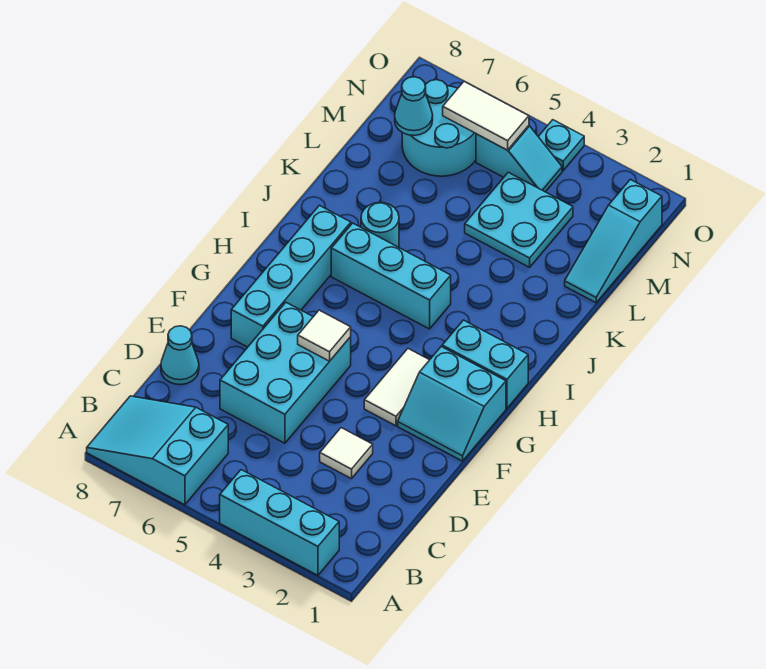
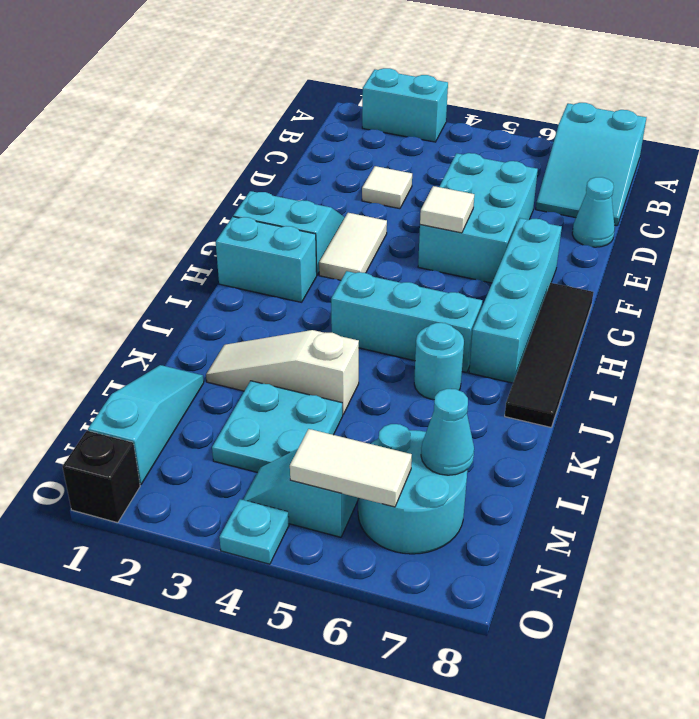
cyan brick A2:A4 level 1 -> cyan brick A2:A3 level 1
cyan slope A6:B8 level 1 top 6 -> cyan slope A7:C8 level 1 top A
none -> black tile G8:J8 level 1
none -> white slope K2:K4 level 1 top 4
none -> black brick O1 level 1

